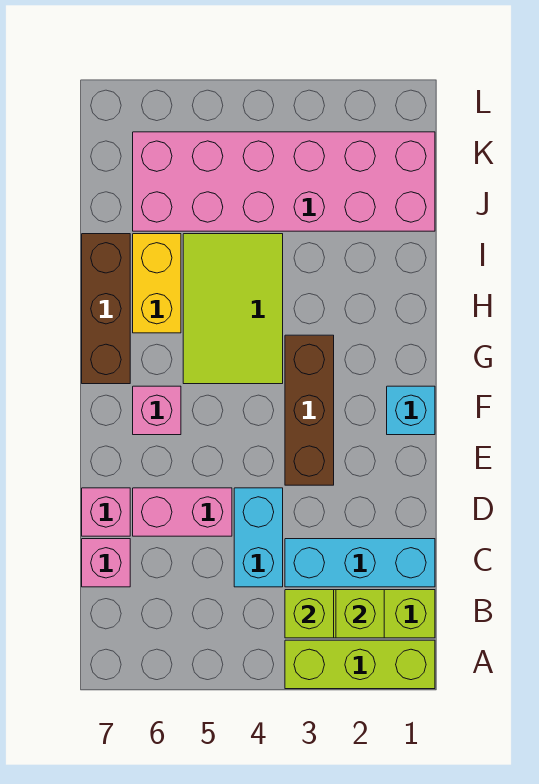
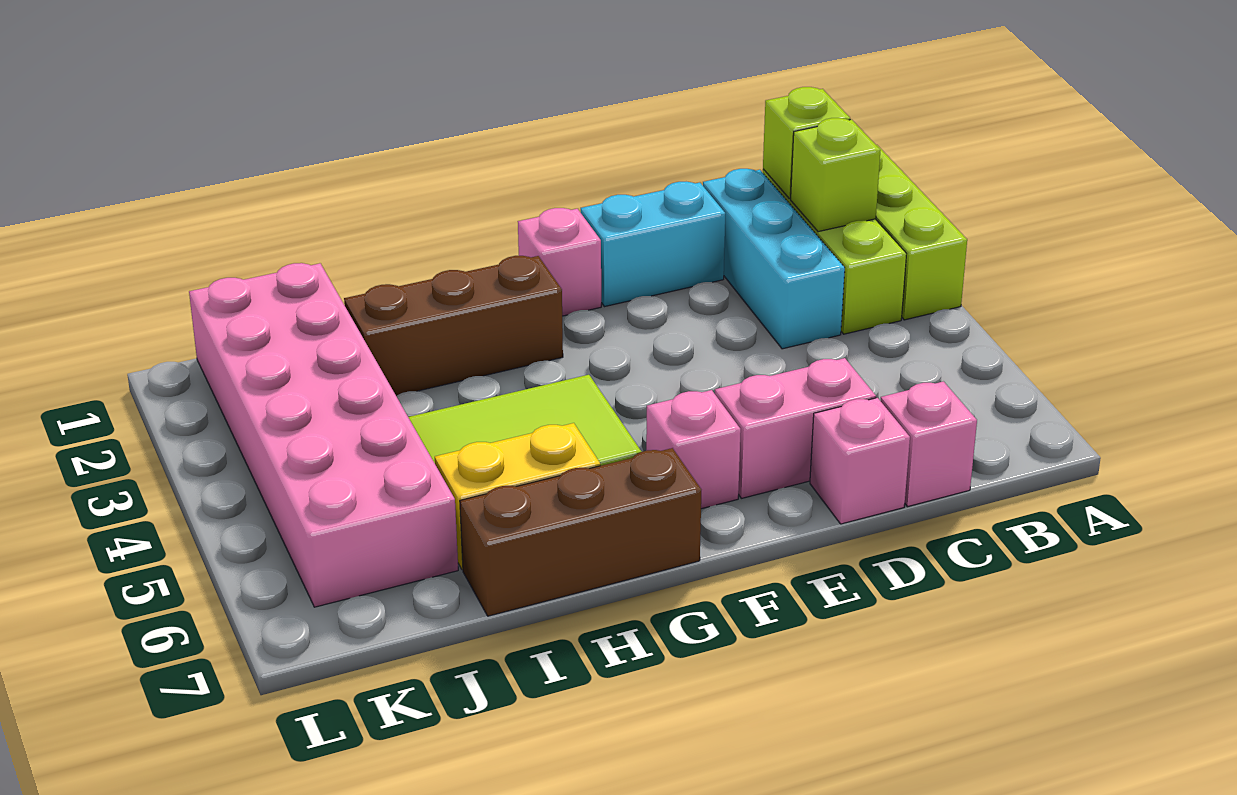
lime brick B3 level 2 -> lime brick B1 level 2
cyan brick C4:D4 level 1 -> cyan brick D1:E1 level 1
pink brick D5:D6 level 1 -> pink brick D6:E6 level 1
brown brick E3:G3 level 1 -> brown brick G2:I2 level 1
cyan brick F1 level 1 -> pink brick F1 level 1

